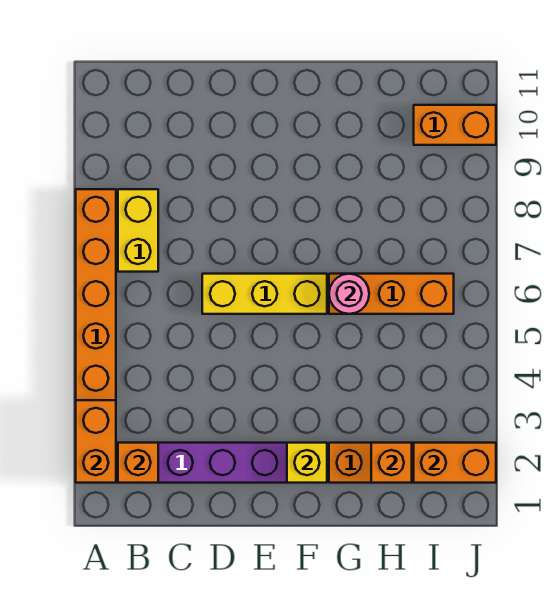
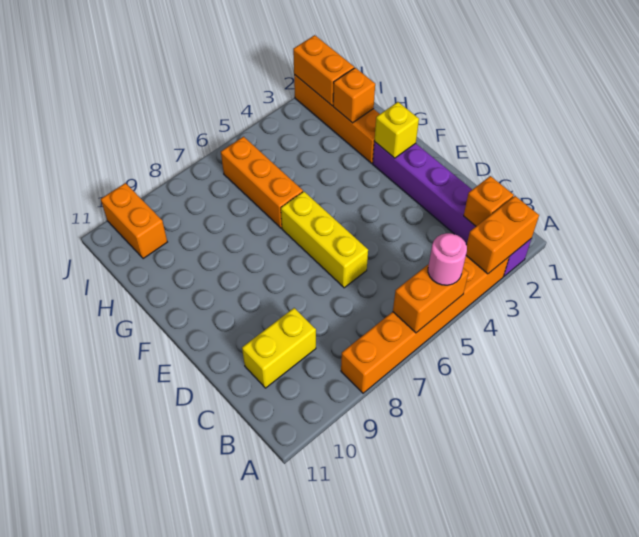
none -> orange brick A5:A6 level 2
yellow brick B7:B8 level 1 -> yellow brick C9:C10 level 1
pink round brick G6 level 2 -> pink round brick A5 level 3

